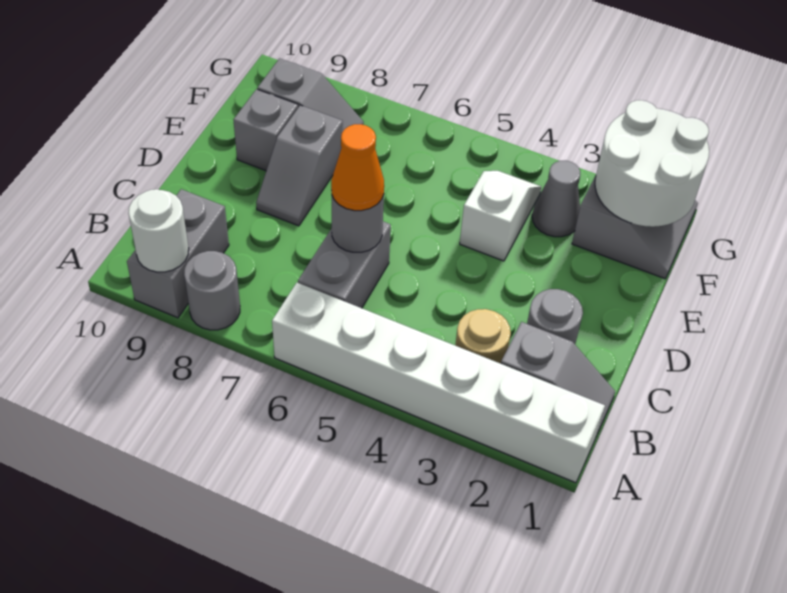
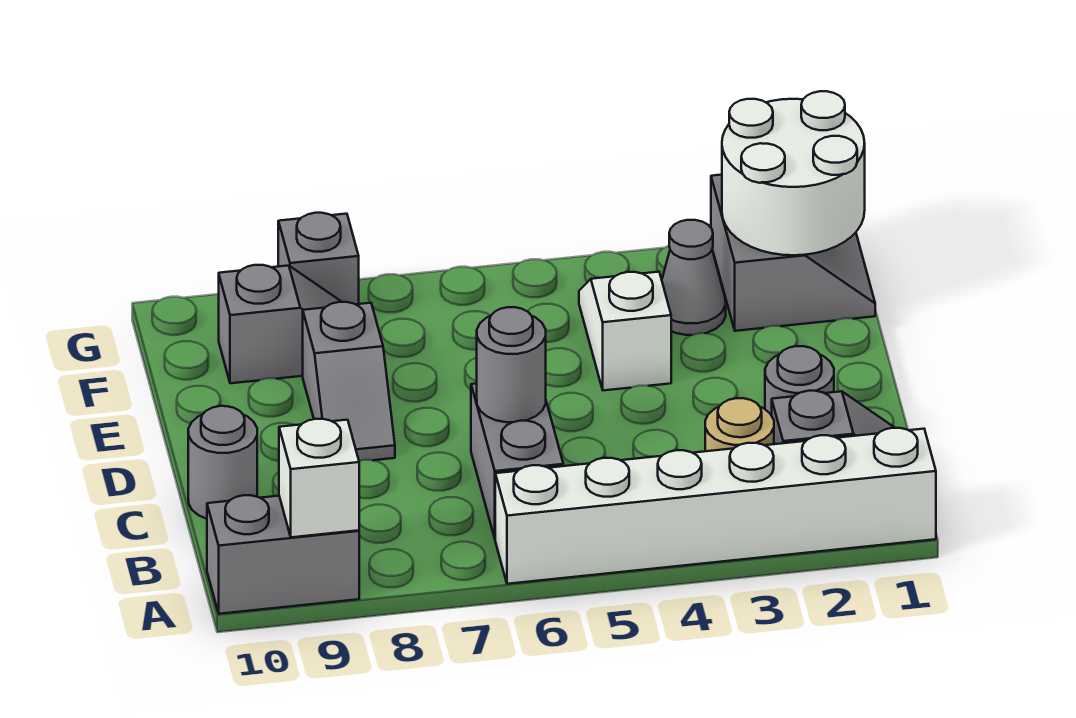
grey round brick A8 level 1 -> grey round brick C10 level 1
grey brick A9:B9 level 1 -> grey brick A9:A10 level 1
white round brick A9 level 2 -> white brick A9 level 2
orange cone C6 level 3 -> none
grey brick E9 level 1 -> grey brick G8 level 1

